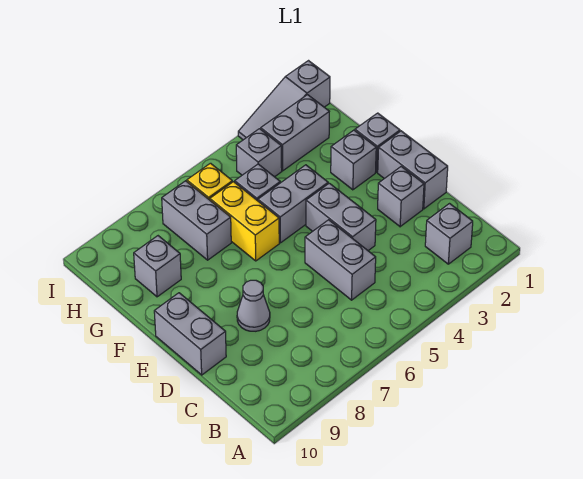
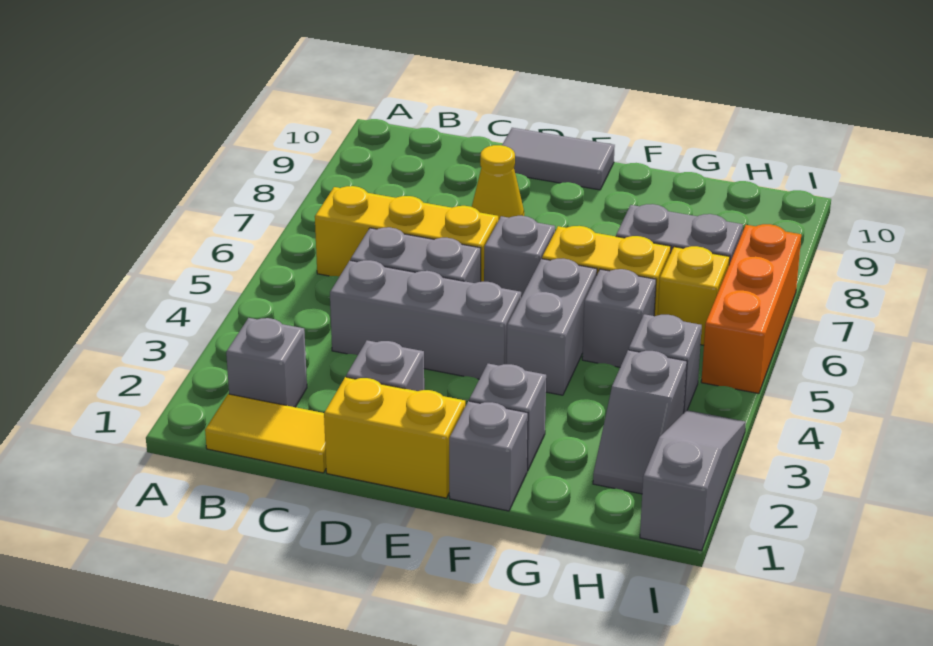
none -> yellow tile B1:C1 level 1
none -> yellow brick B6:D6 level 1
grey brick D1:E1 level 1 -> yellow brick D1:E1 level 1
grey brick D4:E4 level 1 -> grey brick C4:E4 level 1
grey cone D8 level 1 -> yellow cone D8 level 1
grey brick D10:E10 level 1 -> grey tile D10:E10 level 1
grey brick G9 level 1 -> grey brick E6 level 1
grey brick H2:H3 level 1 -> grey slope H2:H3 level 1 top 3
none -> orange brick I5:I7 level 1

